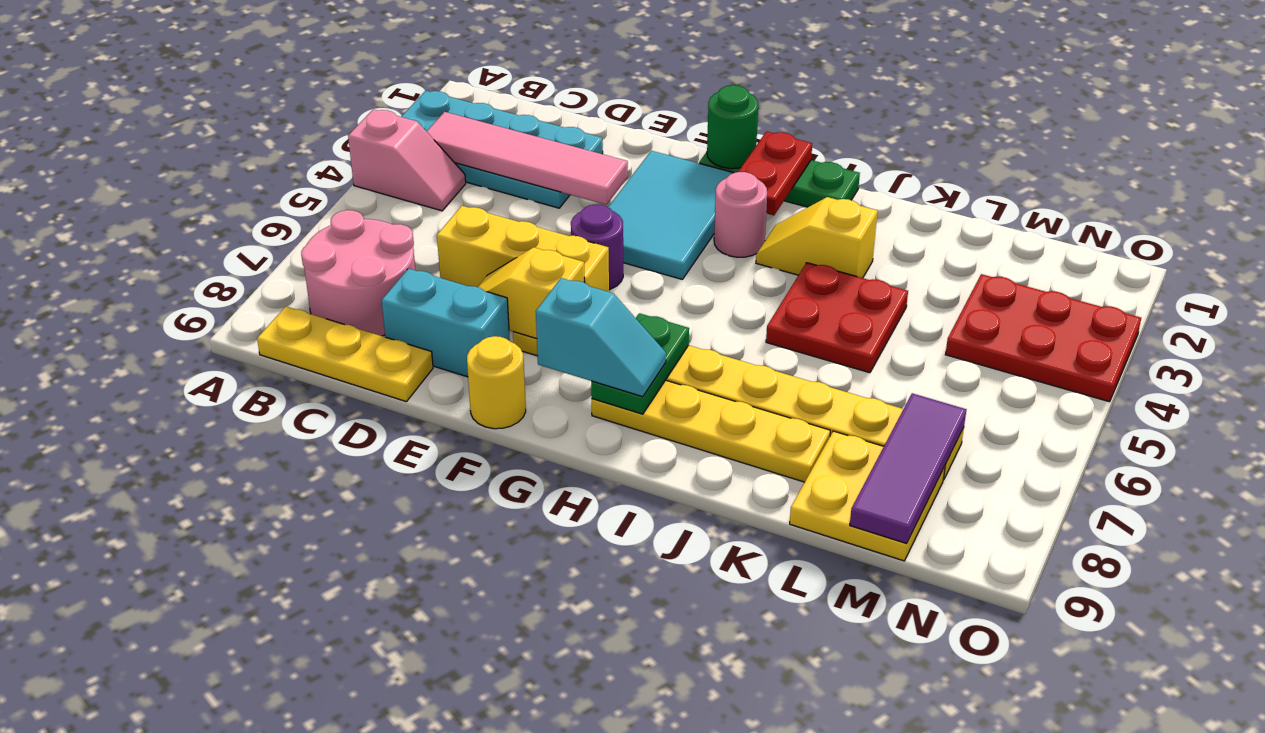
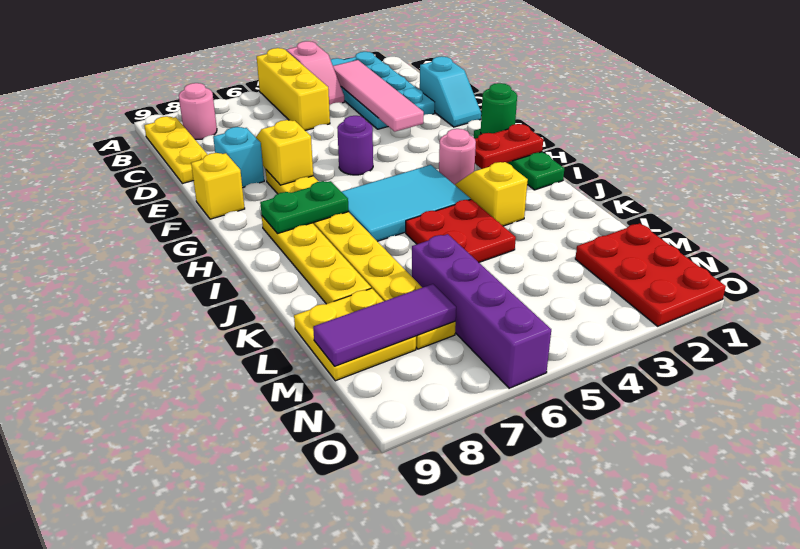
pink round brick B7:C8 level 1 -> pink round brick B8 level 1
yellow brick D6:F6 level 1 -> yellow brick A5:C5 level 1
cyan brick D8:E8 level 1 -> cyan brick E8 level 1
cyan tile F2:G4 level 1 -> cyan tile H4:I6 level 1
yellow round brick F9 level 1 -> yellow brick F9 level 1
cyan slope G8:H8 level 3 top G -> cyan slope D1:E1 level 1 top D
none -> purple brick L6:O6 level 1
red plate M3:O4 level 1 -> red plate M1:O2 level 1

